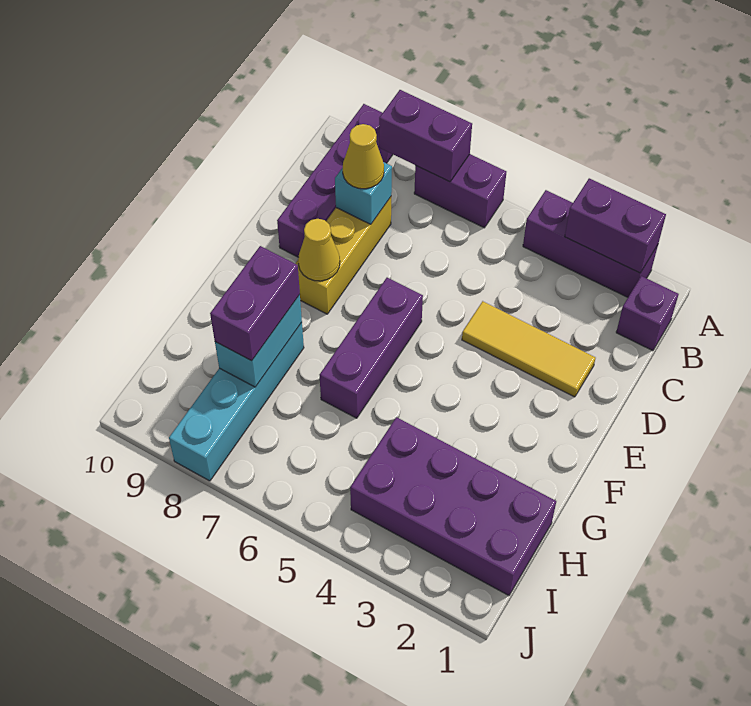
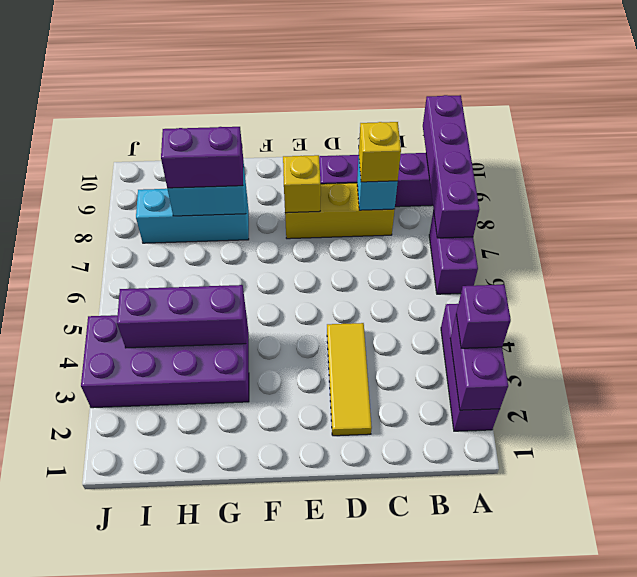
purple brick A7:A8 level 2 -> purple brick A7:A10 level 2
purple brick B1 level 1 -> purple brick A3 level 3
yellow cone C8 level 3 -> yellow brick C8 level 3
purple brick E6:G6 level 1 -> purple brick G4:I4 level 2
yellow cone E8 level 2 -> yellow brick E8 level 2
cyan brick G8:J8 level 1 -> cyan brick G8:I8 level 1
purple brick H1:I4 level 1 -> purple brick G3:J4 level 1

